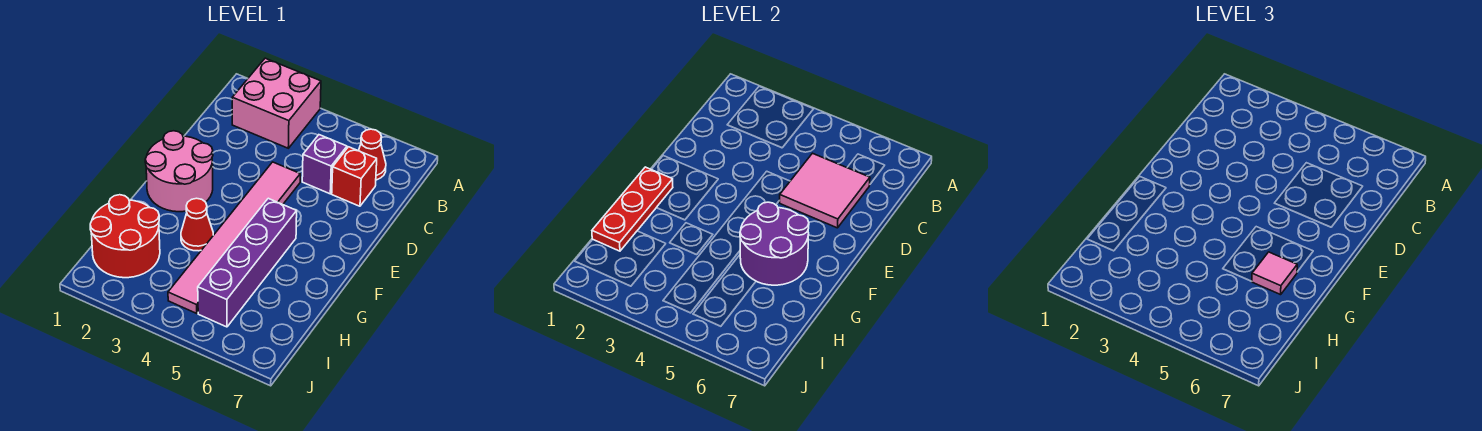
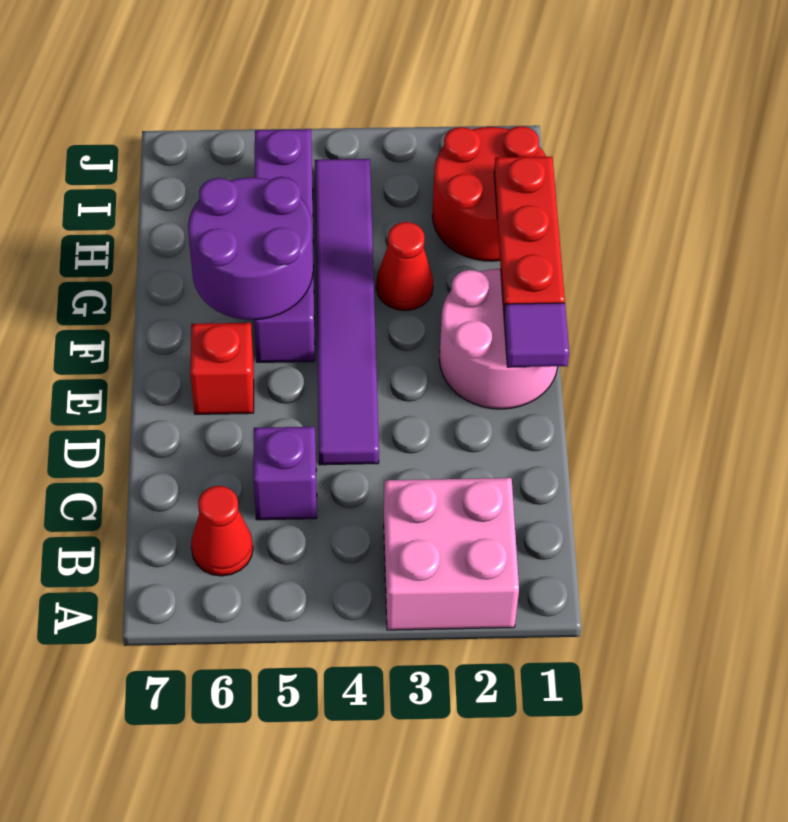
pink tile C5:D6 level 2 -> none
red brick C6 level 1 -> red brick E6 level 1
pink tile D4:I4 level 1 -> purple tile D4:I4 level 1
none -> purple tile E1 level 2
pink tile G6 level 3 -> none

